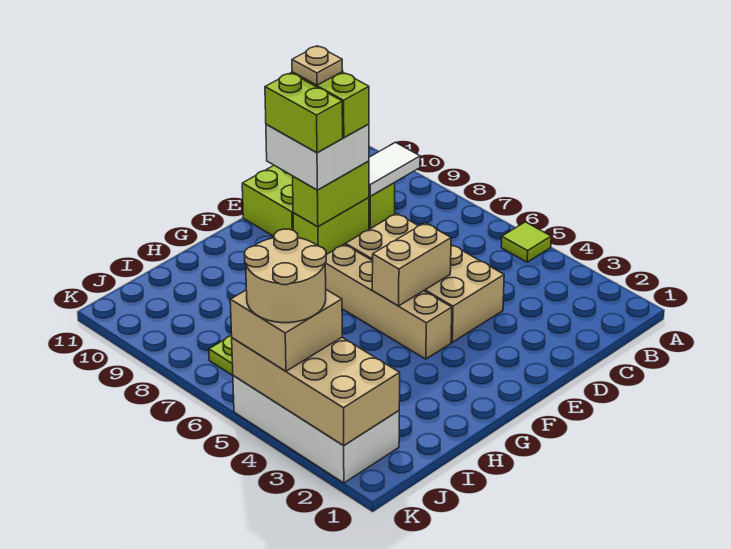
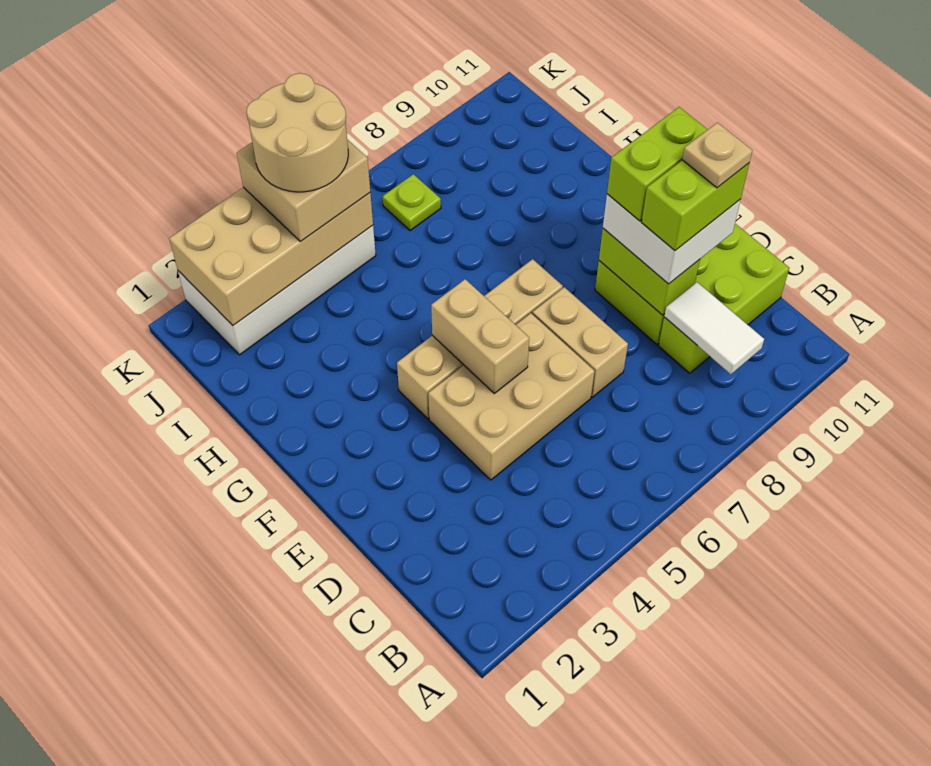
lime tile A5 level 1 -> none

